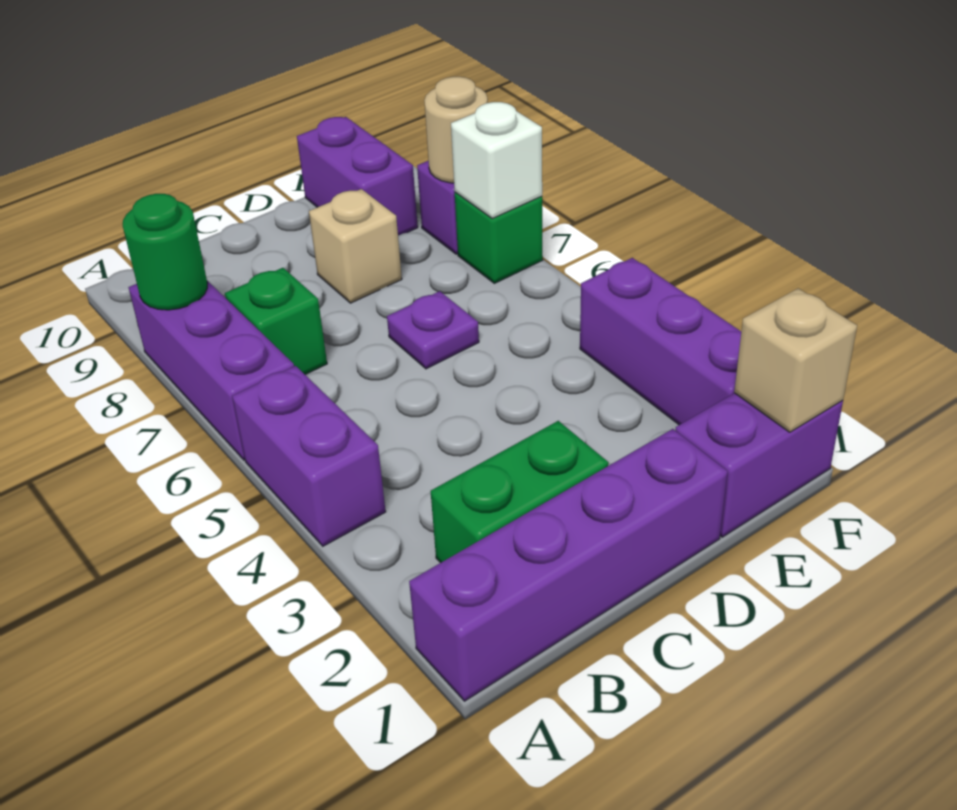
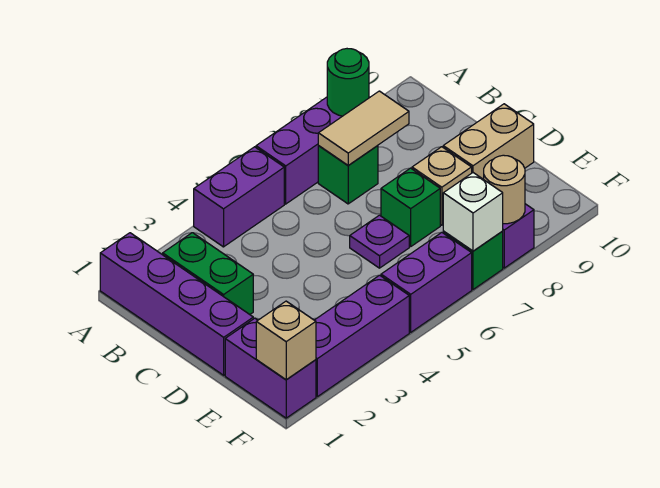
none -> tan tile B7:B8 level 2
none -> green brick D7 level 1
none -> tan brick D9:D10 level 1
purple brick E9:E10 level 1 -> purple brick F5:F6 level 1

